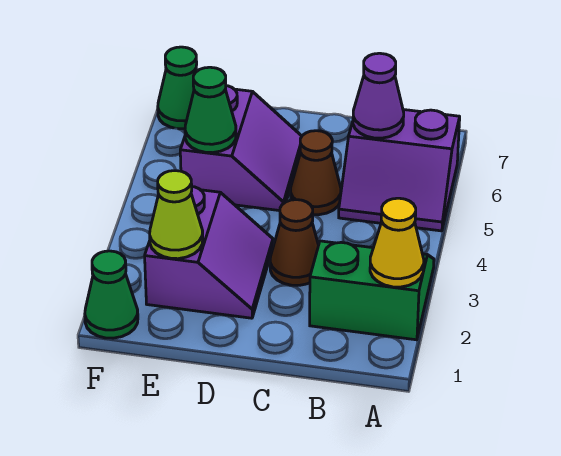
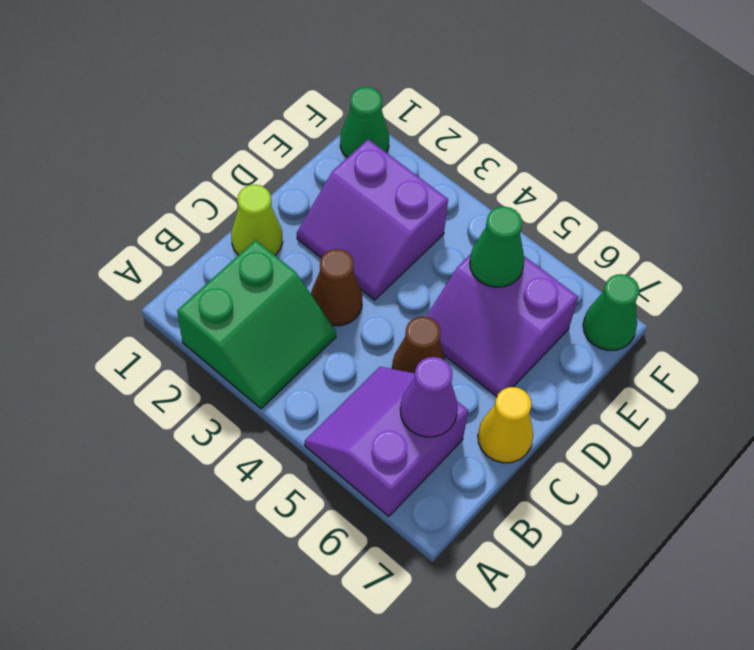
yellow cone A2 level 2 -> yellow cone C7 level 1
lime cone E2 level 2 -> lime cone C1 level 1

